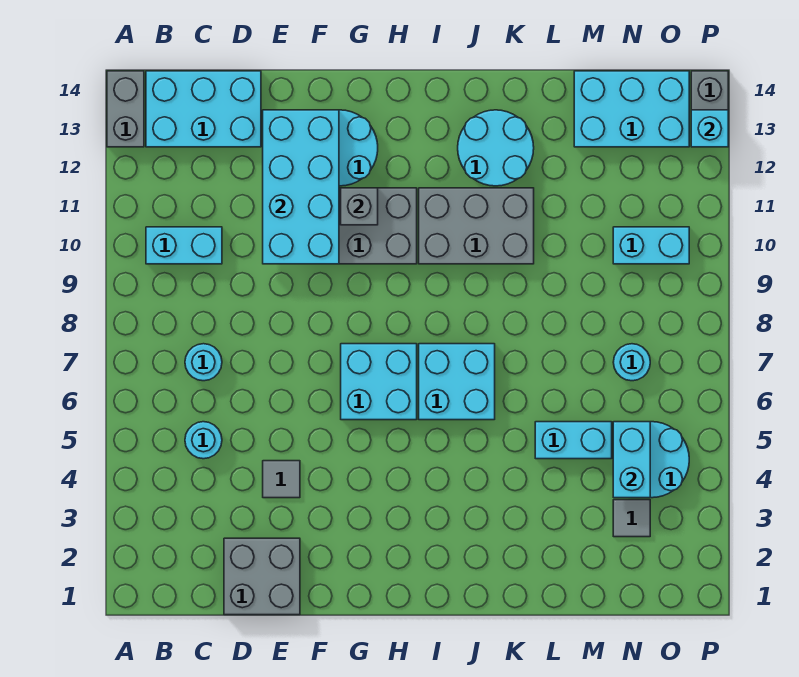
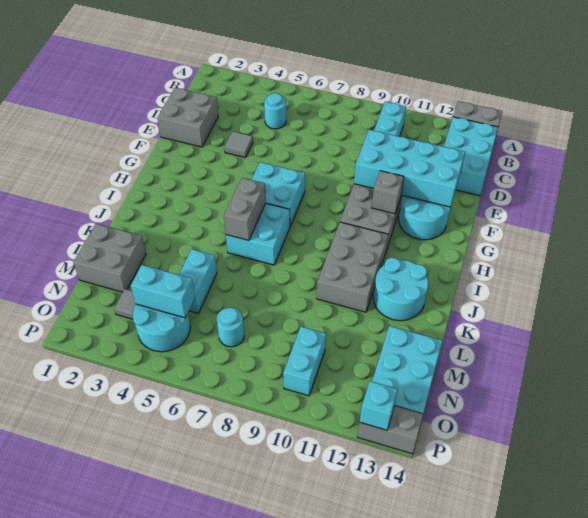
cyan round brick C7 level 1 -> none
none -> grey brick I6:J6 level 2
none -> grey brick L1:M2 level 1

